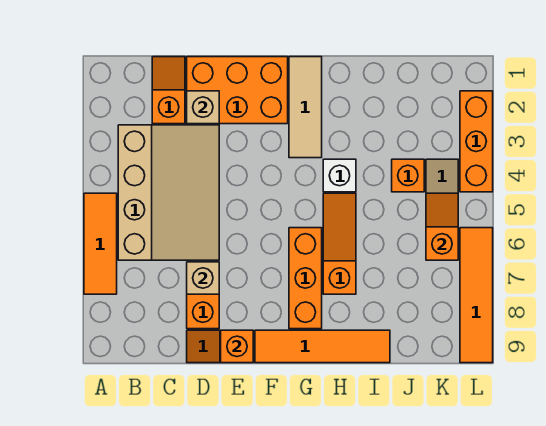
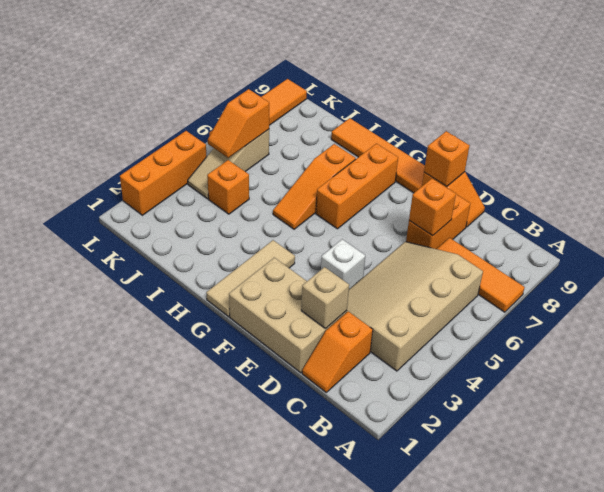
orange tile A5:A7 level 1 -> orange tile A7:C7 level 1
orange brick D1:F2 level 1 -> tan brick D1:F2 level 1
tan brick D7 level 2 -> orange brick D7 level 2
white brick H4 level 1 -> white brick E4 level 1

